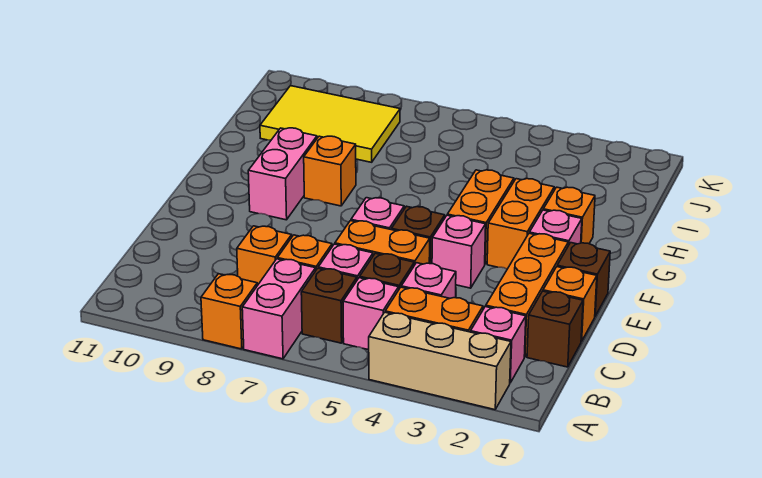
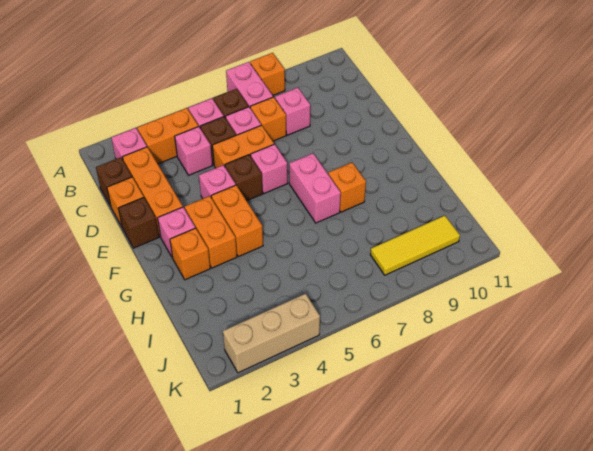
tan brick A2:A4 level 1 -> tan brick K2:K4 level 1
orange brick C8 level 1 -> pink brick C8 level 1
pink brick F9:G9 level 1 -> pink brick F7:G7 level 1
yellow tile I8:J10 level 1 -> yellow tile J8:J10 level 1

